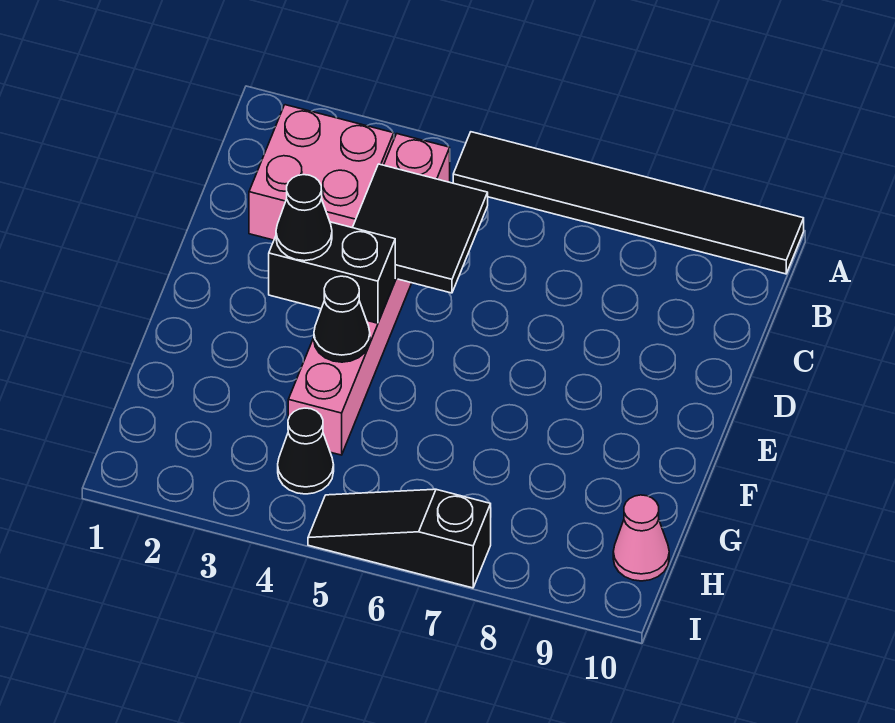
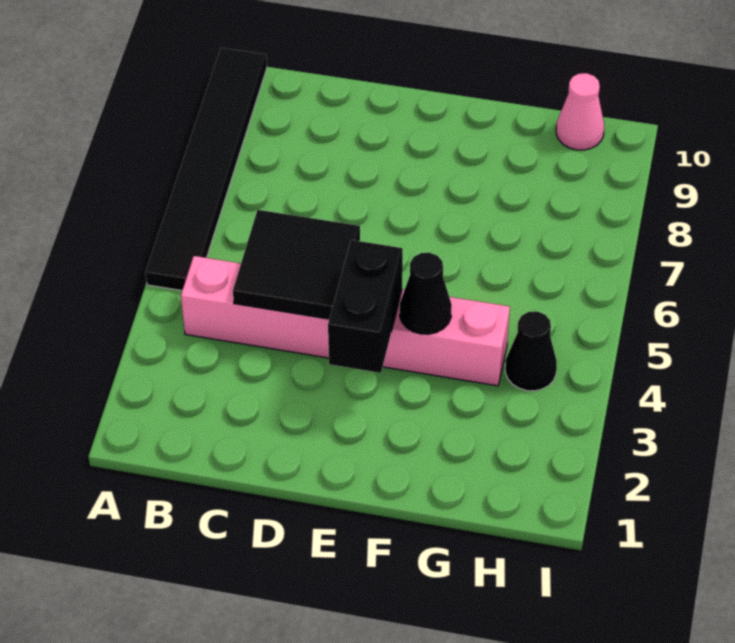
pink brick B2:C3 level 1 -> none
black cone E3 level 3 -> none
black slope I5:I7 level 1 top 7 -> none

